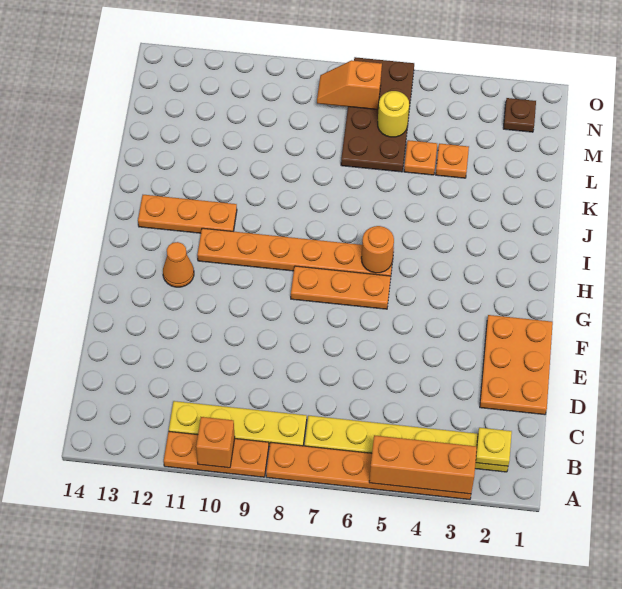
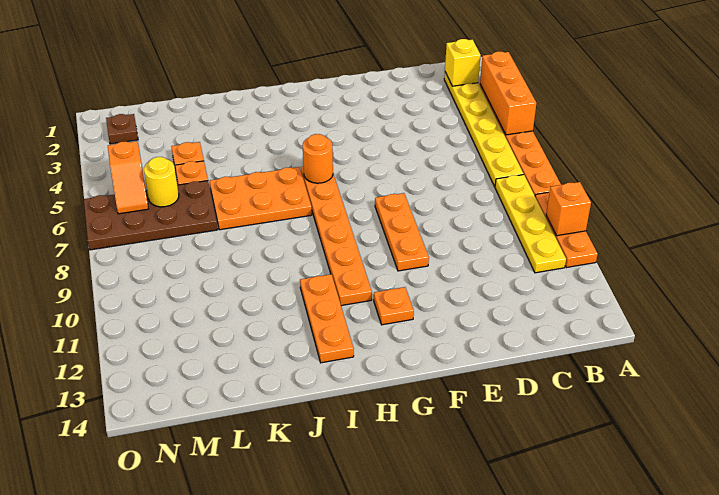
yellow plate B2 level 2 -> yellow brick B2 level 2
orange plate D1:F2 level 1 -> orange plate I6:K7 level 1
orange plate G6:G8 level 1 -> orange plate F8:F10 level 1
orange cone G12 level 1 -> orange plate G12 level 1
orange slope N7:N8 level 2 top 7 -> orange slope N5:N6 level 2 top 5

